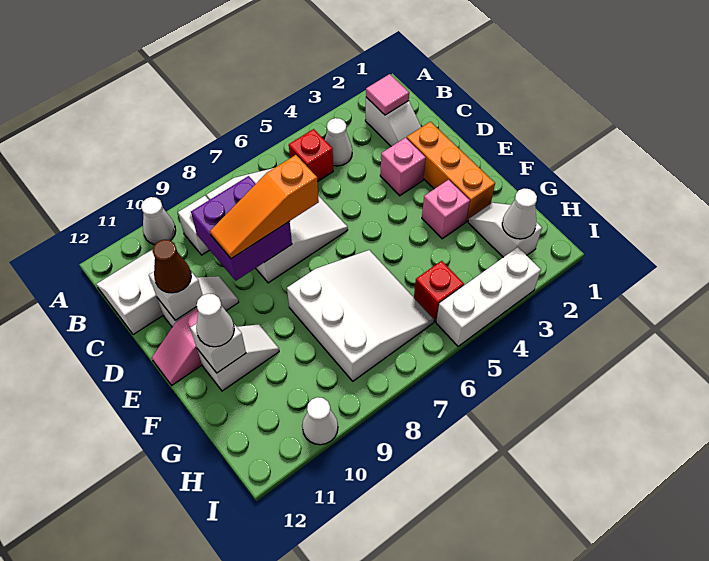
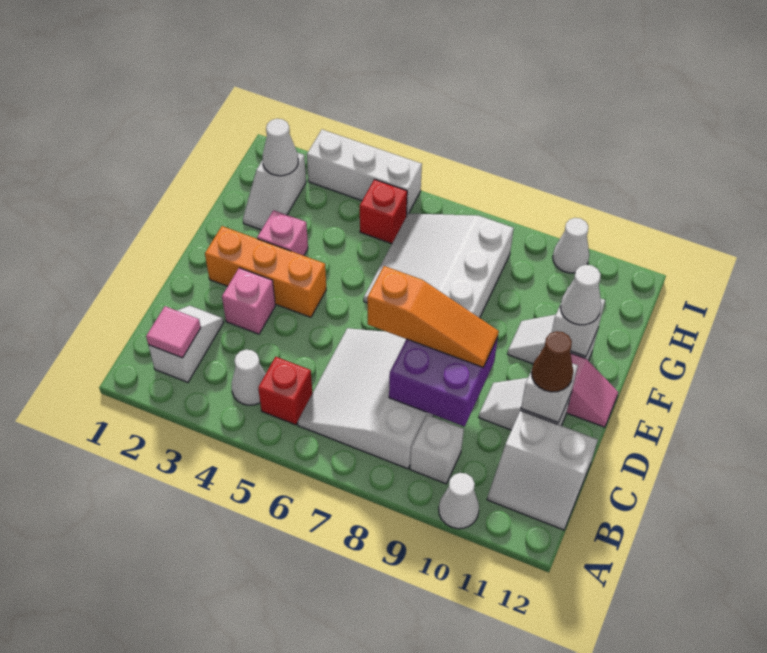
orange brick D2:F2 level 1 -> orange brick E2:E4 level 1

